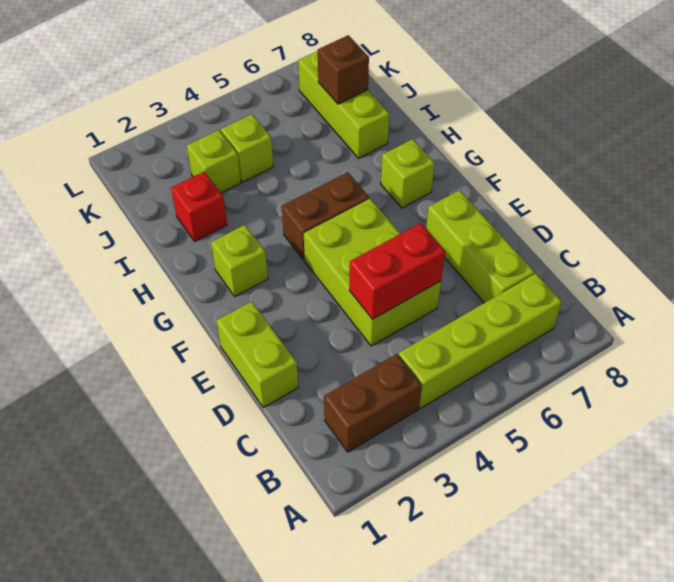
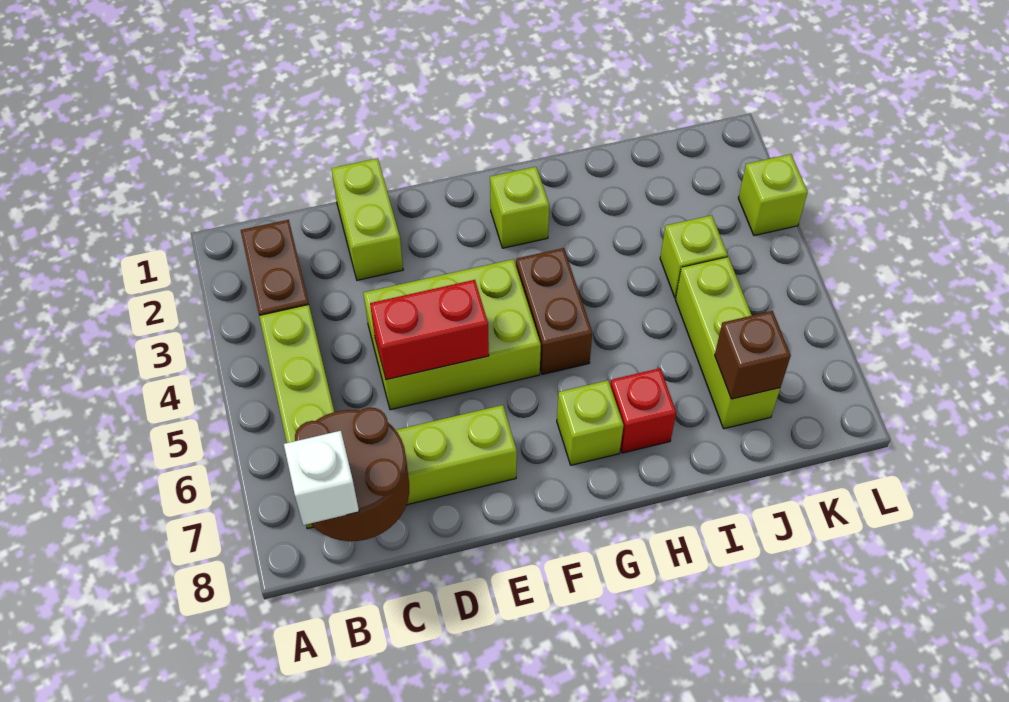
none -> brown round brick B7:C8 level 2
none -> white brick B8 level 3
lime brick D1:E1 level 1 -> lime brick D1:D2 level 1
red brick D4:D5 level 2 -> red brick D5:E5 level 2
red brick I2 level 1 -> red brick H7 level 1
lime brick I7:K7 level 1 -> lime brick J5:J7 level 1
lime brick J3 level 1 -> lime brick L3 level 1

